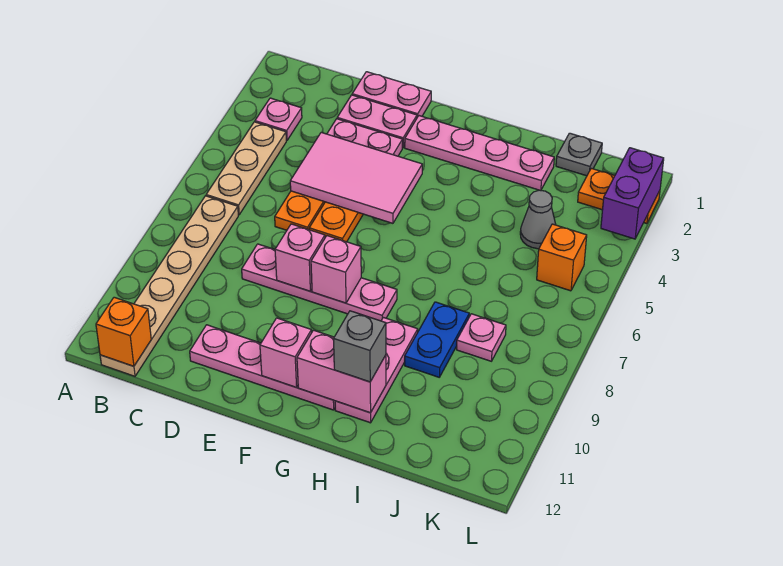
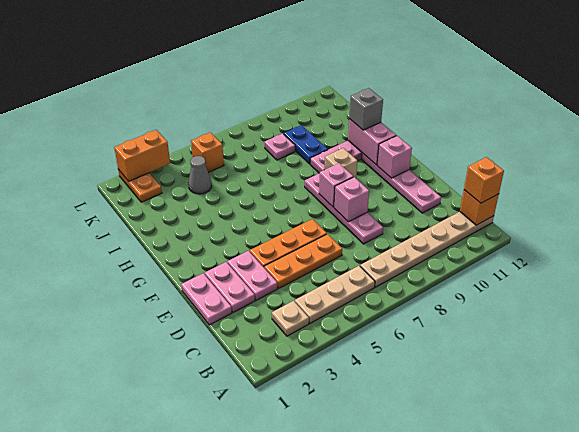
pink plate B3 level 1 -> tan plate B3 level 1
none -> orange brick B12 level 3
pink tile D4:F5 level 2 -> none
pink plate F2:I2 level 1 -> none
none -> tan brick G9 level 1
blue plate I8:I9 level 1 -> blue plate I9:J9 level 1
grey plate J1 level 1 -> none
purple brick L2:L3 level 2 -> orange brick L2:L3 level 2

